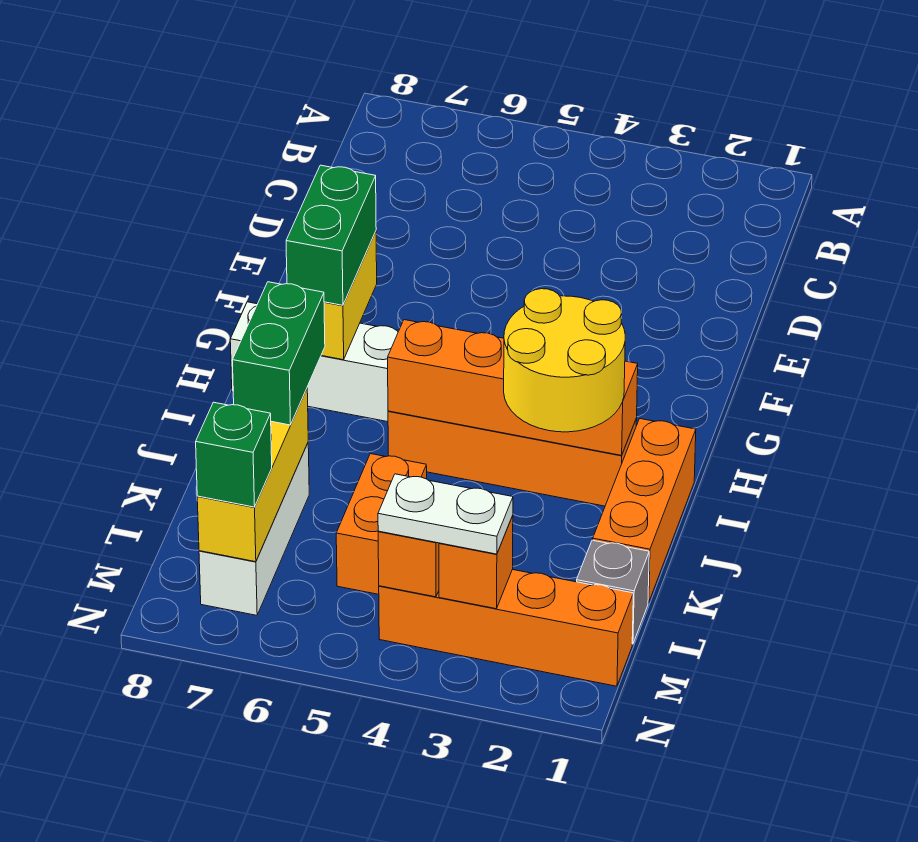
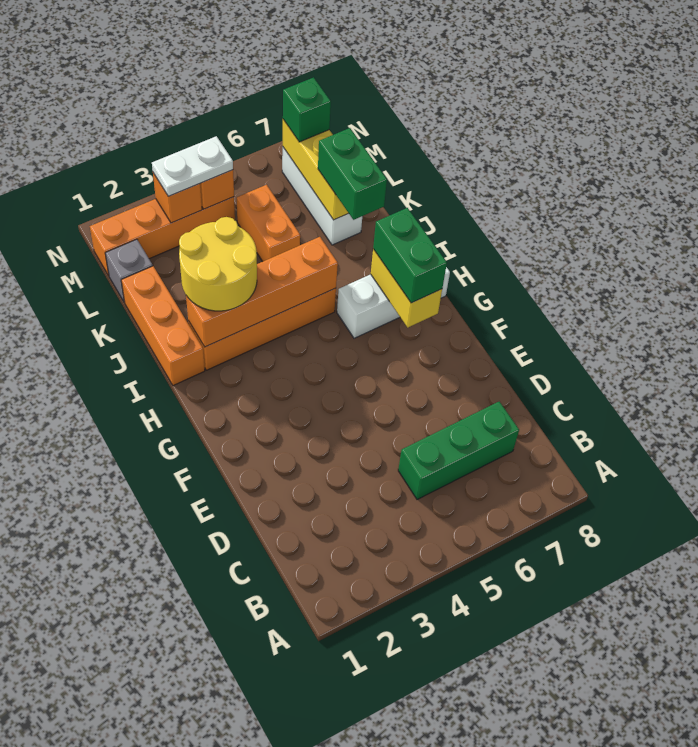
none -> green brick C5:C7 level 1

